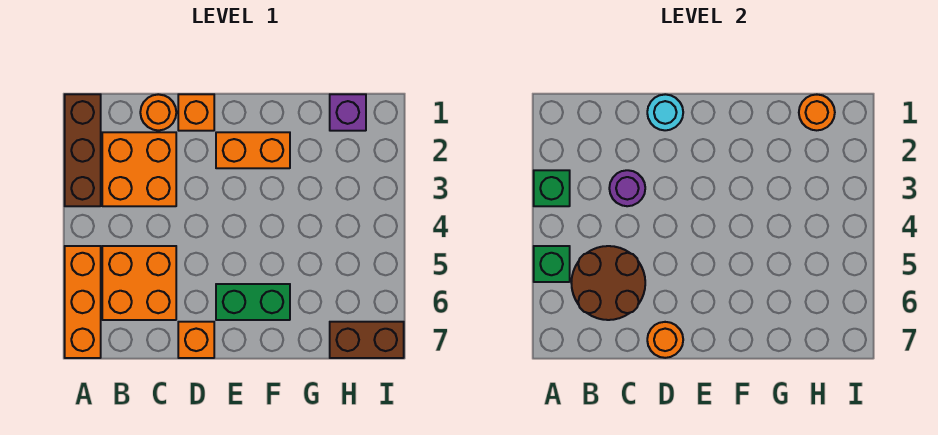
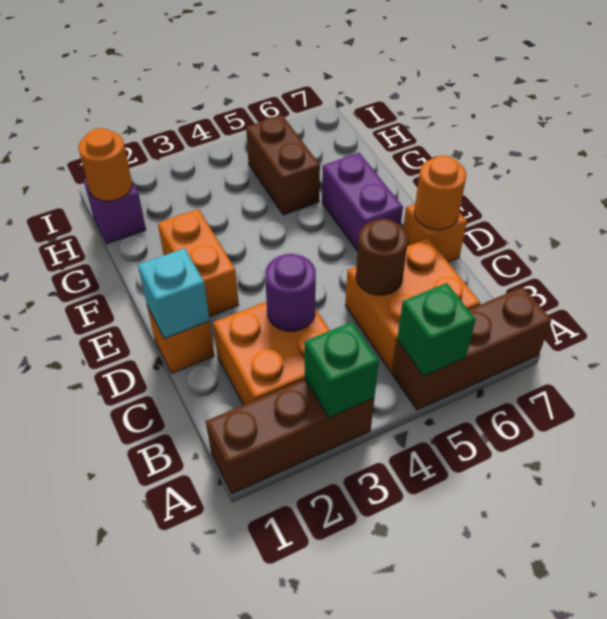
orange brick A5:A7 level 1 -> brown brick A5:A7 level 1
brown round brick B5:C6 level 2 -> brown round brick C5 level 2
orange round brick C1 level 1 -> none
cyan round brick D1 level 2 -> cyan brick D1 level 2
green brick E6:F6 level 1 -> purple brick E6:F6 level 1
brown brick H7:I7 level 1 -> brown brick G5:H5 level 1

